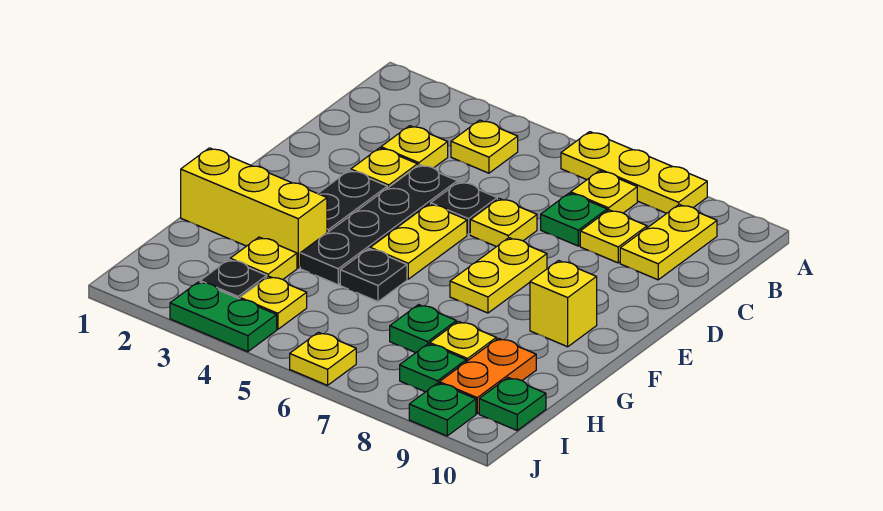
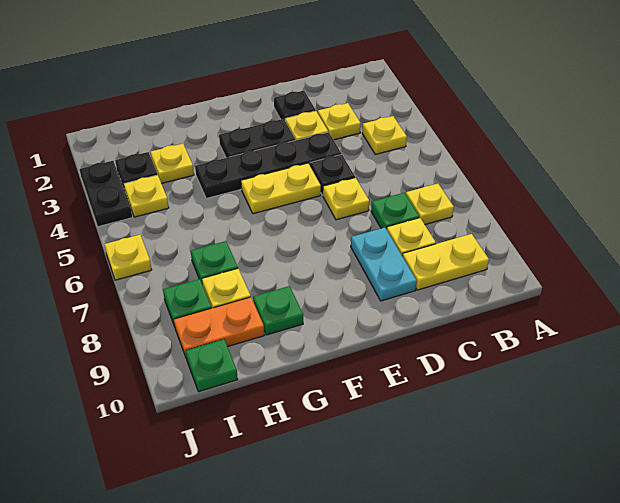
yellow plate A6:A8 level 1 -> none
none -> cyan plate D8:D9 level 1
yellow plate E7:F7 level 1 -> none
yellow brick F9 level 1 -> none
yellow brick G1:G3 level 1 -> none
black plate G5 level 1 -> black plate D2 level 1
green plate J3:J4 level 1 -> black plate J3:J4 level 1
green plate J9 level 1 -> green plate G9 level 1

